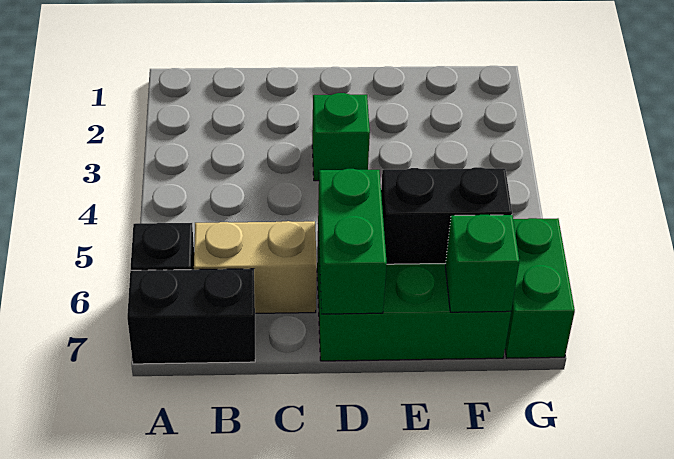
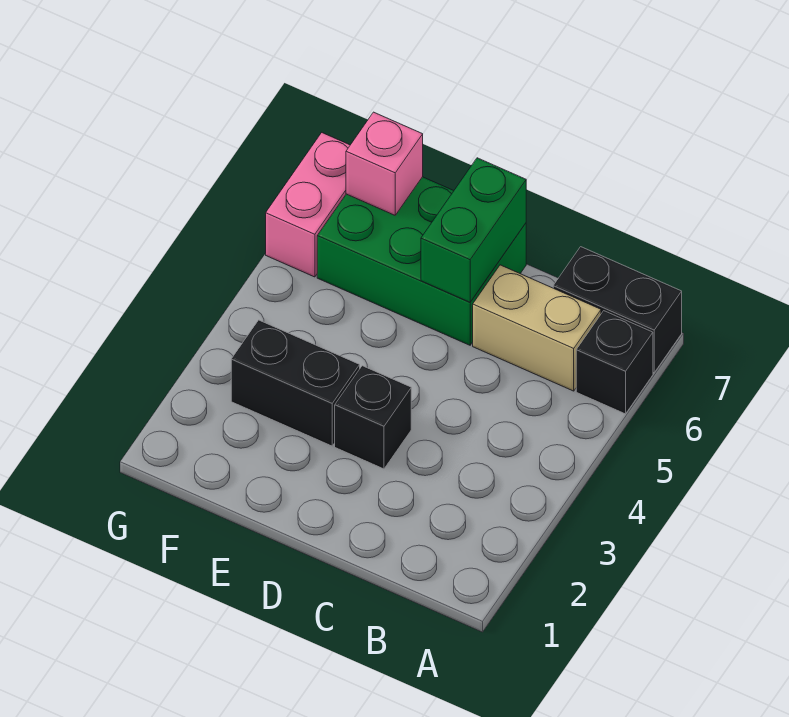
green brick D3 level 1 -> black brick D3 level 1
black brick E6:F6 level 2 -> black brick E3:F3 level 1
green brick F7 level 2 -> pink brick F7 level 2
green brick G6:G7 level 1 -> pink brick G6:G7 level 1

